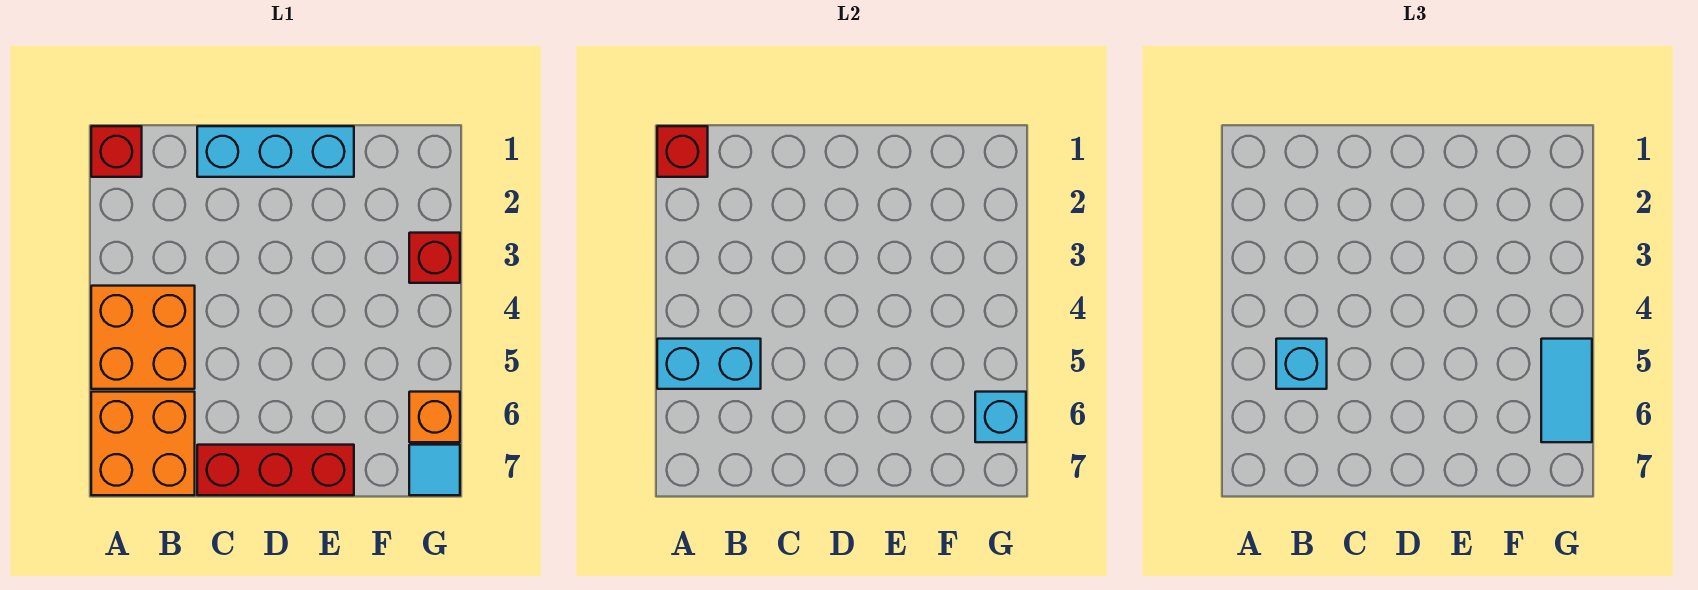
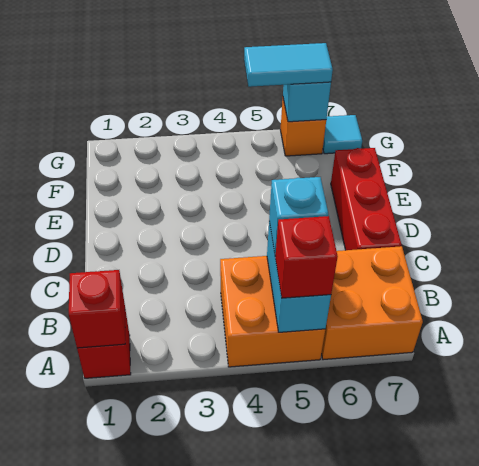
cyan brick C1:E1 level 1 -> none
red brick G3 level 1 -> red brick A5 level 3

